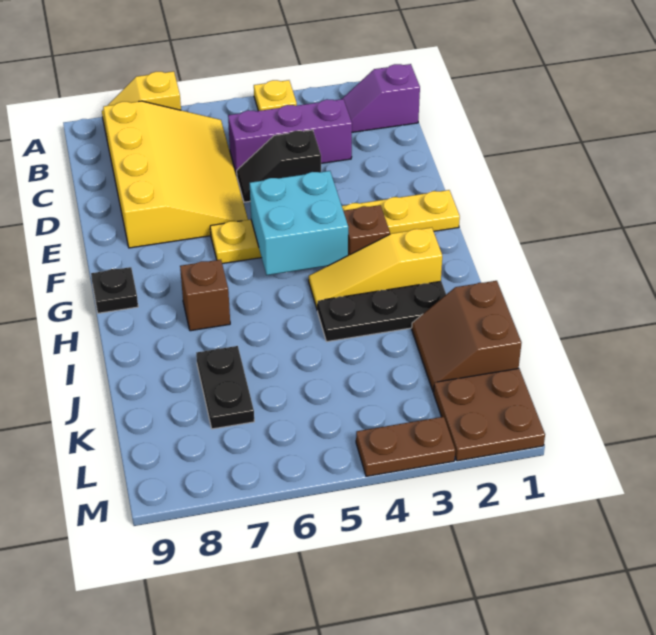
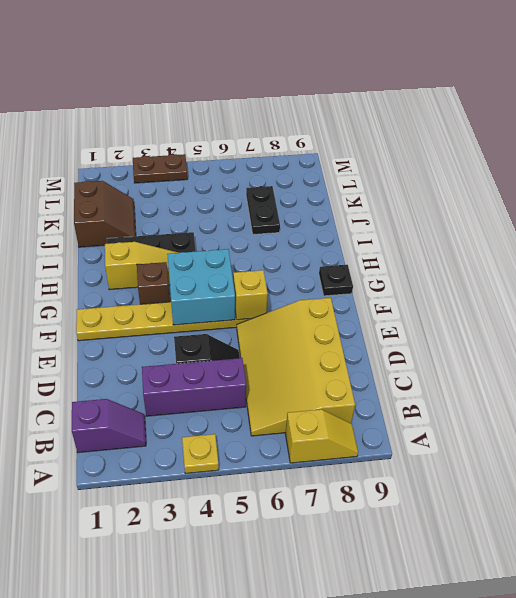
none -> yellow brick F6 level 2
brown brick H7 level 1 -> none
brown plate L1:M2 level 1 -> none

